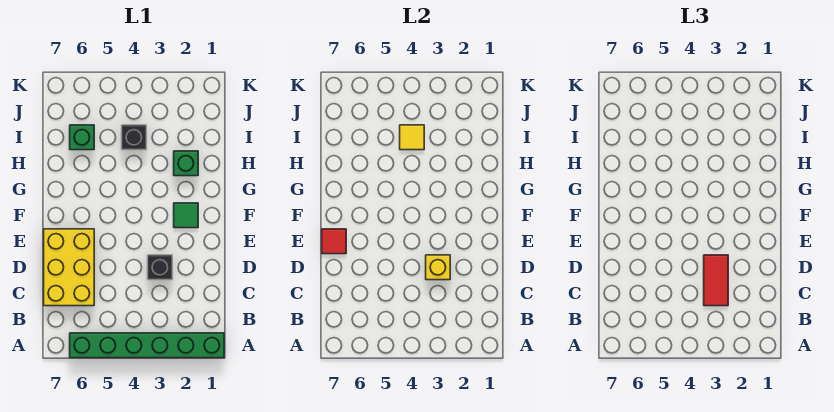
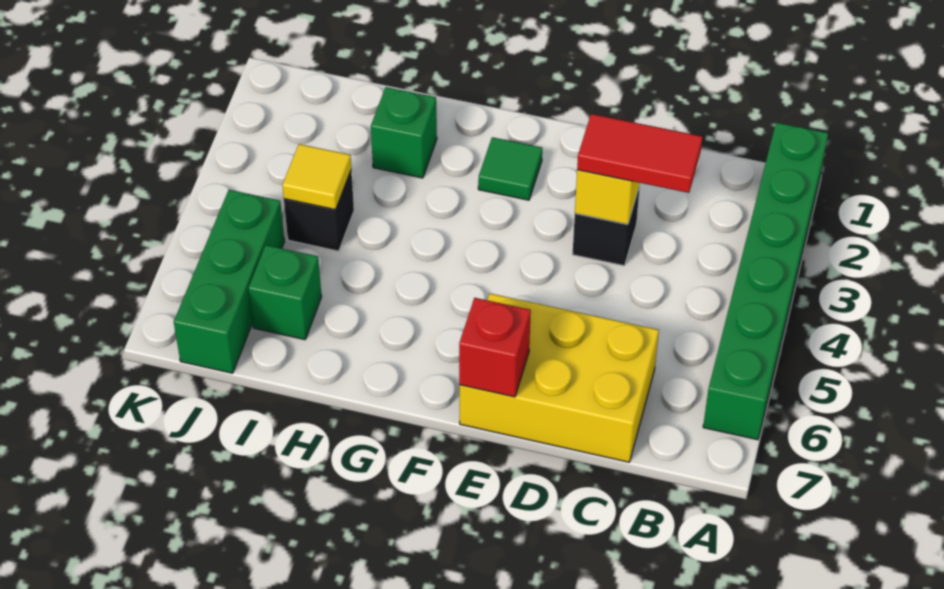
red tile E7 level 2 -> red brick E7 level 2
none -> green brick J5:J7 level 1

